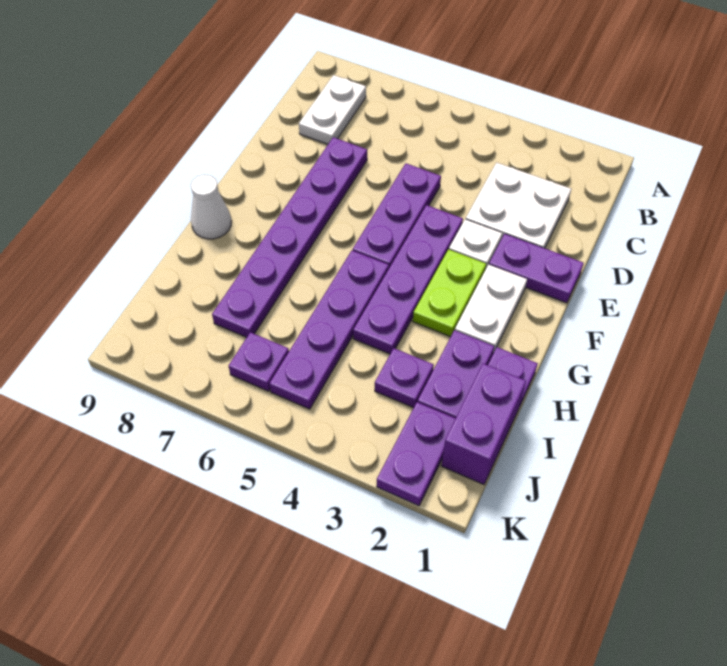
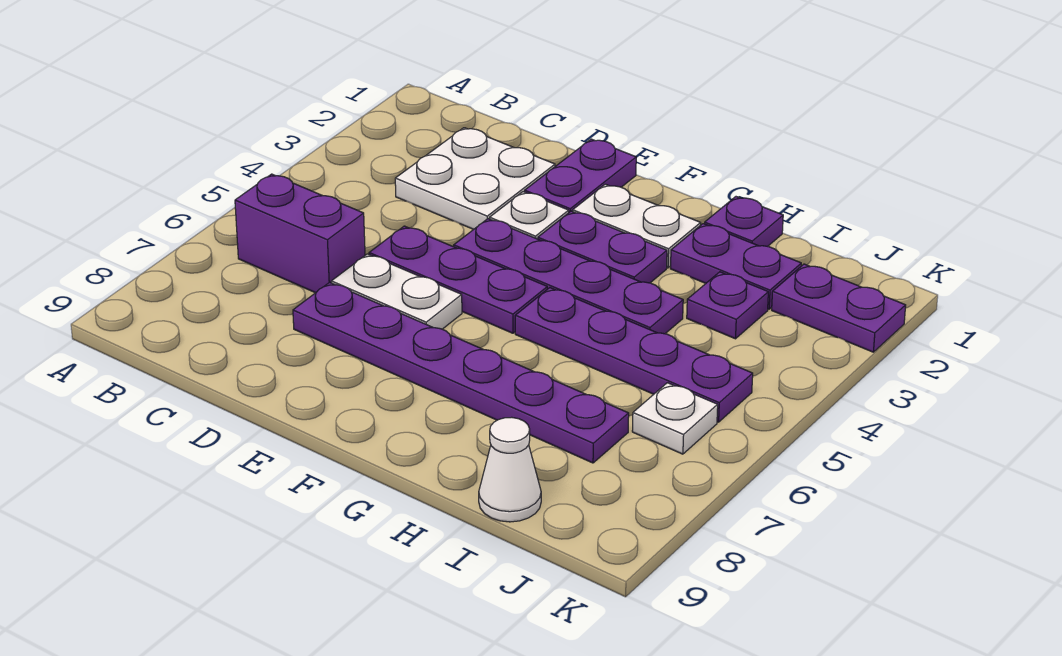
white plate B8:C8 level 1 -> white plate D6:E6 level 1
lime plate F3:G3 level 1 -> purple plate F3:G3 level 1
white cone G9 level 1 -> white cone I9 level 1
purple brick I1:J1 level 1 -> purple brick B6:C6 level 1
purple plate J6 level 1 -> white plate J6 level 1

